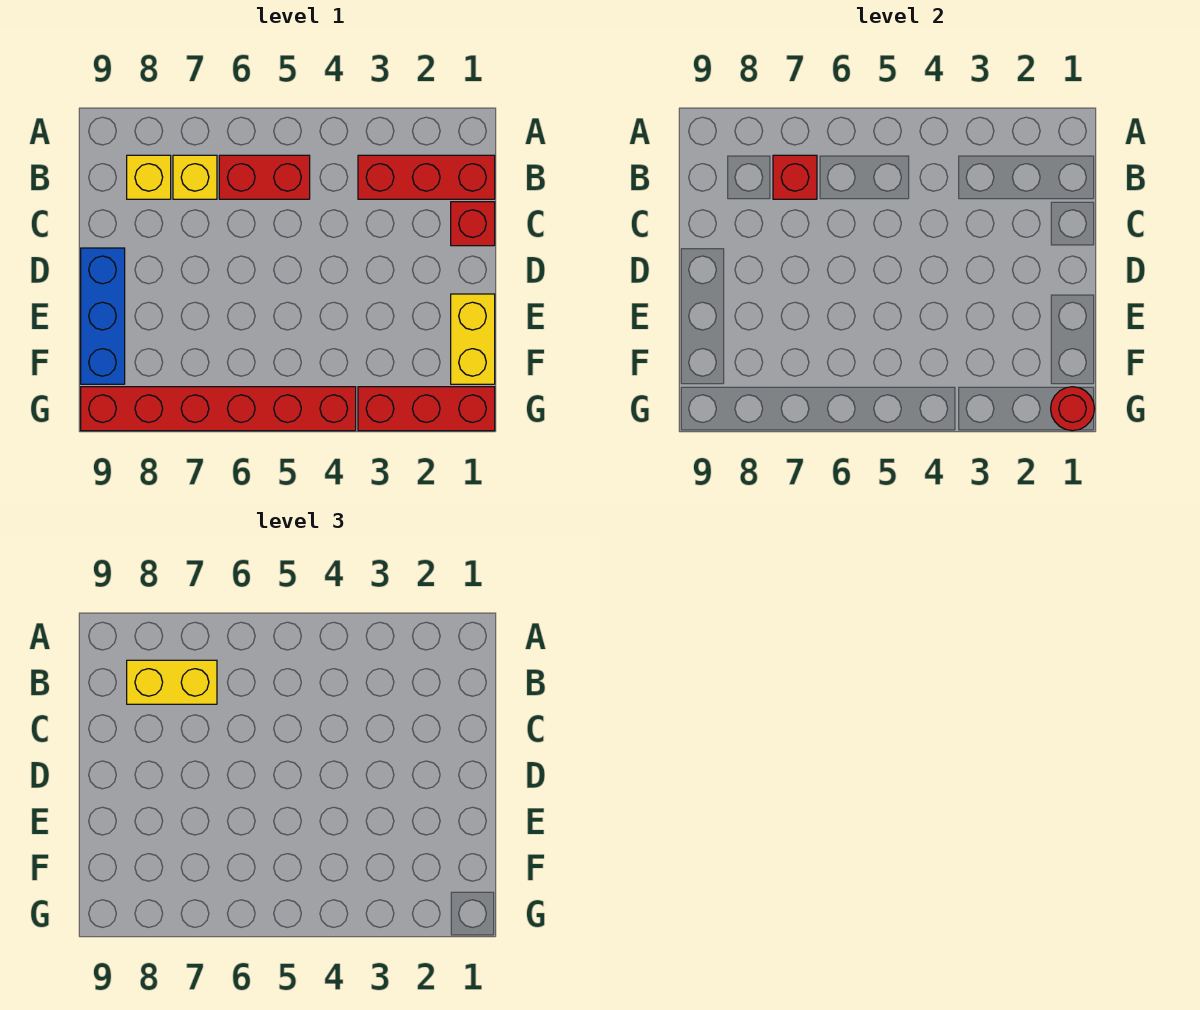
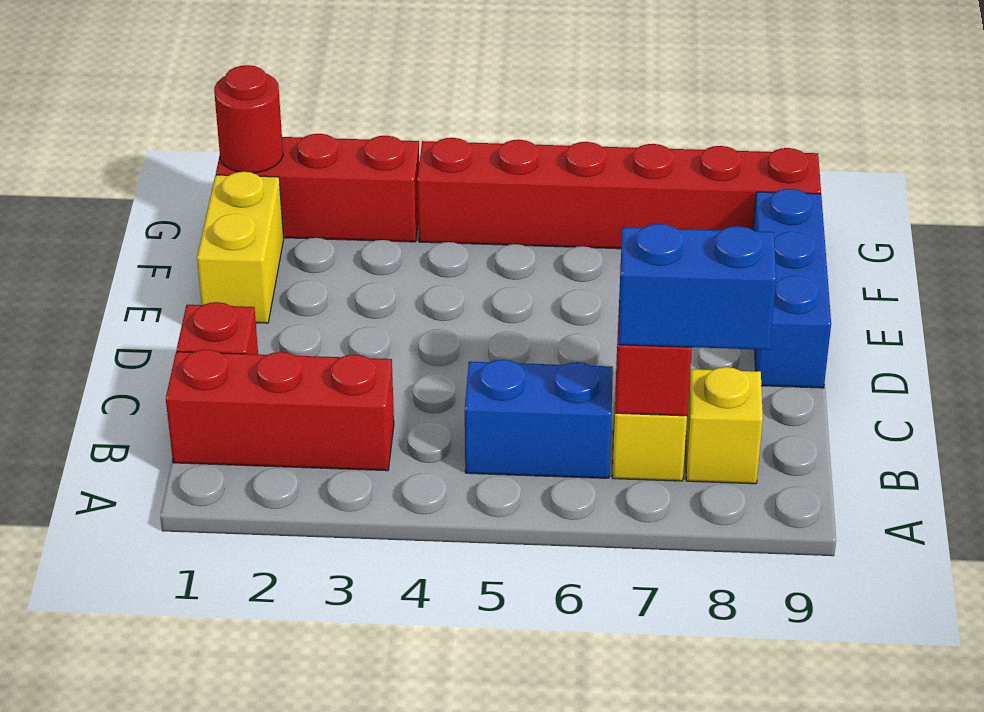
red brick B5:B6 level 1 -> blue brick B5:B6 level 1
yellow brick B7:B8 level 3 -> blue brick B7:B8 level 3

